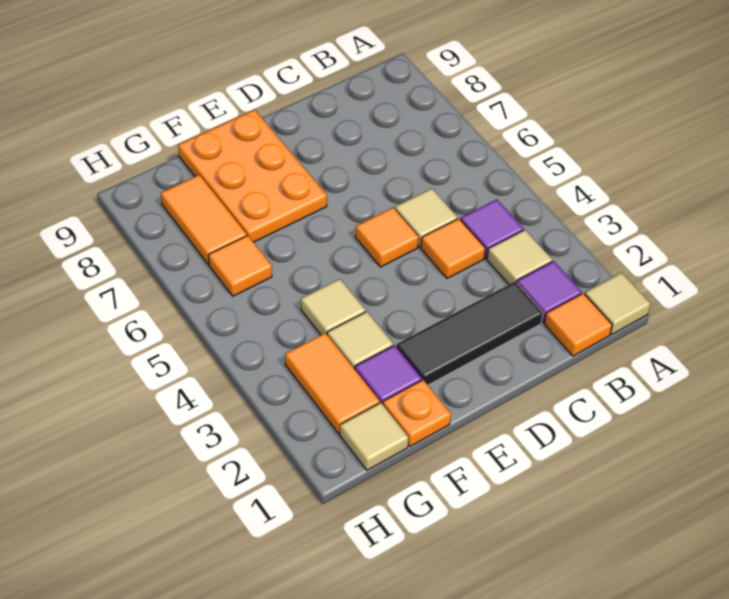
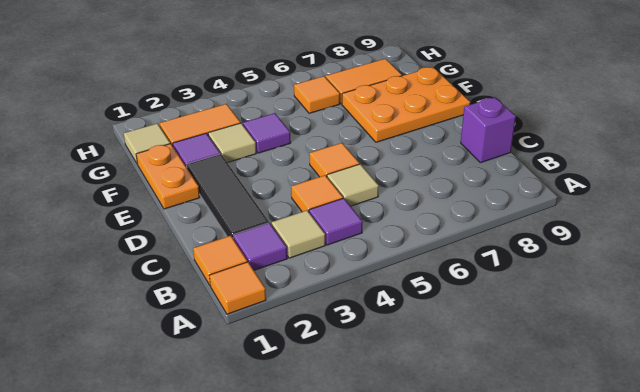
tan tile A1 level 1 -> orange tile A1 level 1
none -> purple brick C9 level 1
orange plate F1 level 1 -> orange plate E1:F1 level 1
tan tile F4 level 1 -> purple tile F4 level 1

